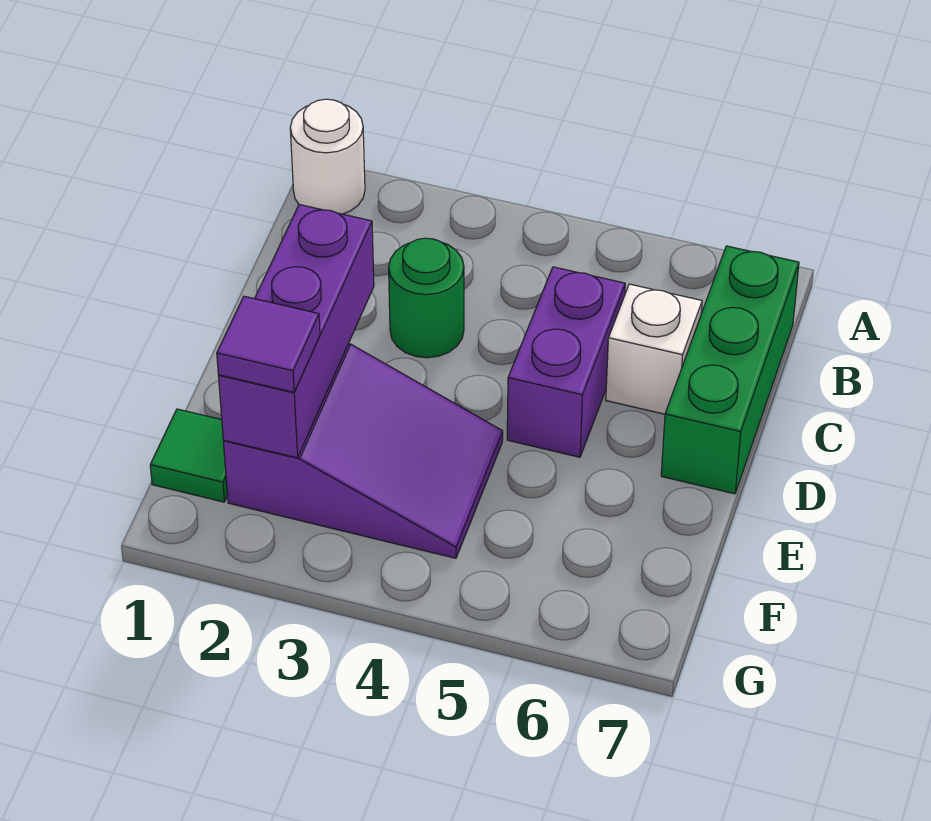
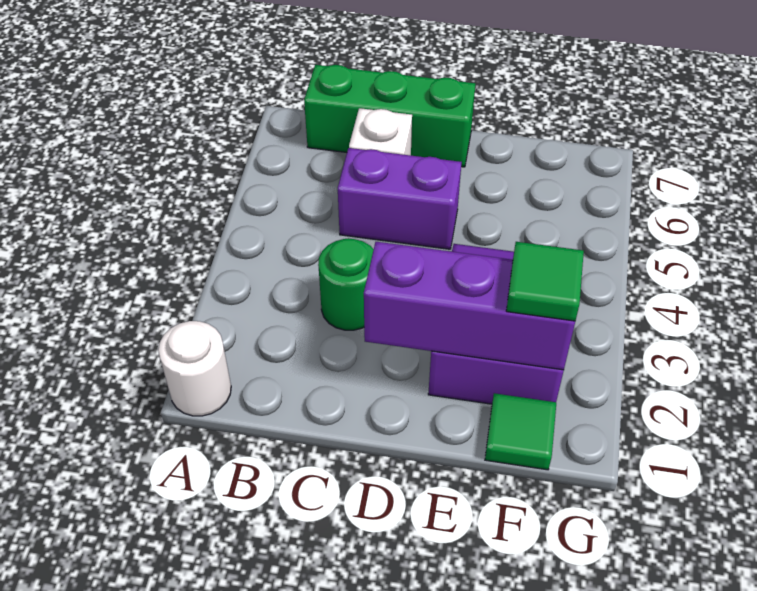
purple tile F2 level 3 -> green tile F2 level 3

